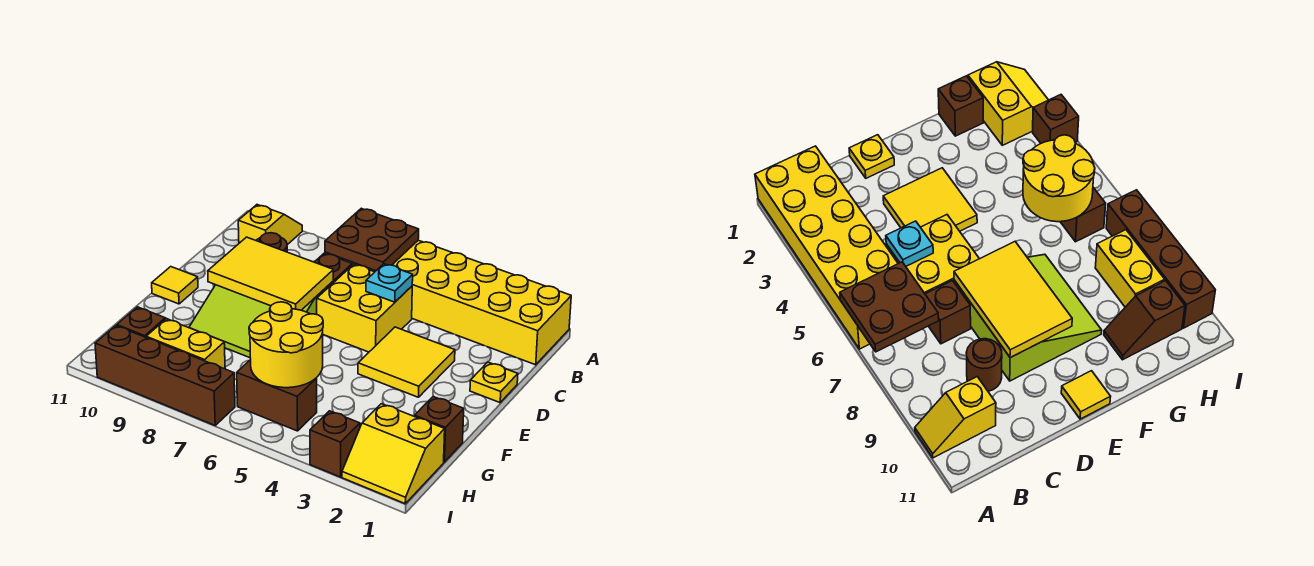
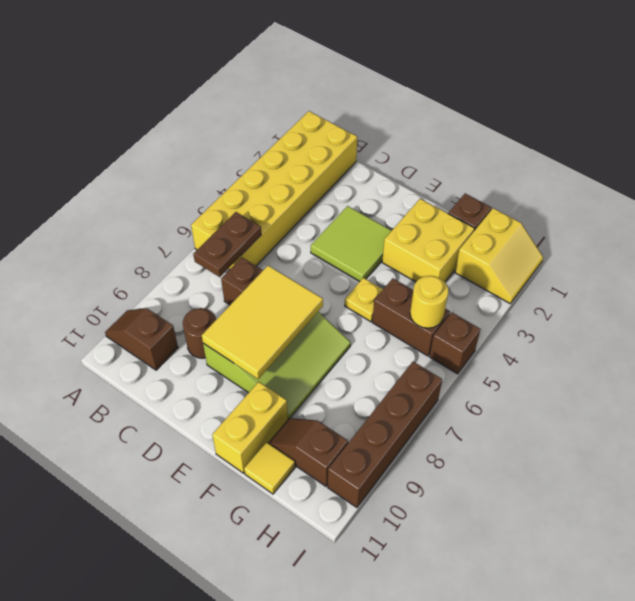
brown plate A6:B7 level 2 -> brown plate B6:B7 level 2
yellow slope A10:B10 level 1 top B -> brown slope A10:B10 level 1 top B
yellow brick C5:D6 level 1 -> yellow brick F2:G3 level 1
cyan plate C5 level 2 -> none
yellow plate D1 level 1 -> yellow plate F5 level 1
yellow tile D3:E4 level 1 -> lime tile D3:E4 level 1
yellow tile E11 level 1 -> yellow tile G11 level 1
yellow round brick G5:H6 level 2 -> yellow round brick H5 level 2
brown brick H5:H6 level 1 -> brown brick G5:H5 level 1
yellow brick H8:H9 level 1 -> yellow brick F10:F11 level 1
brown brick I3 level 1 -> brown brick I5 level 1

